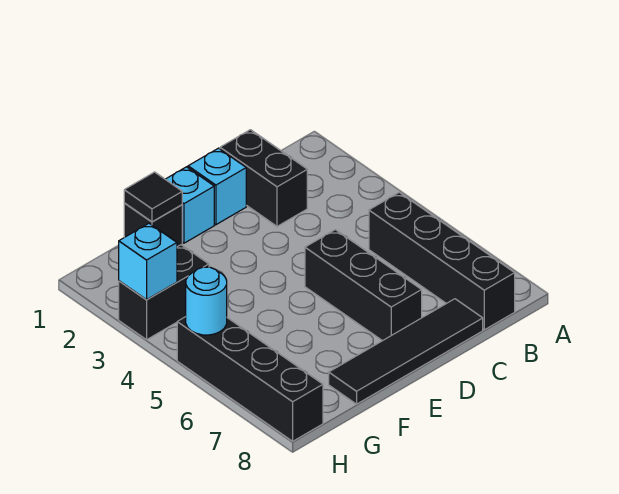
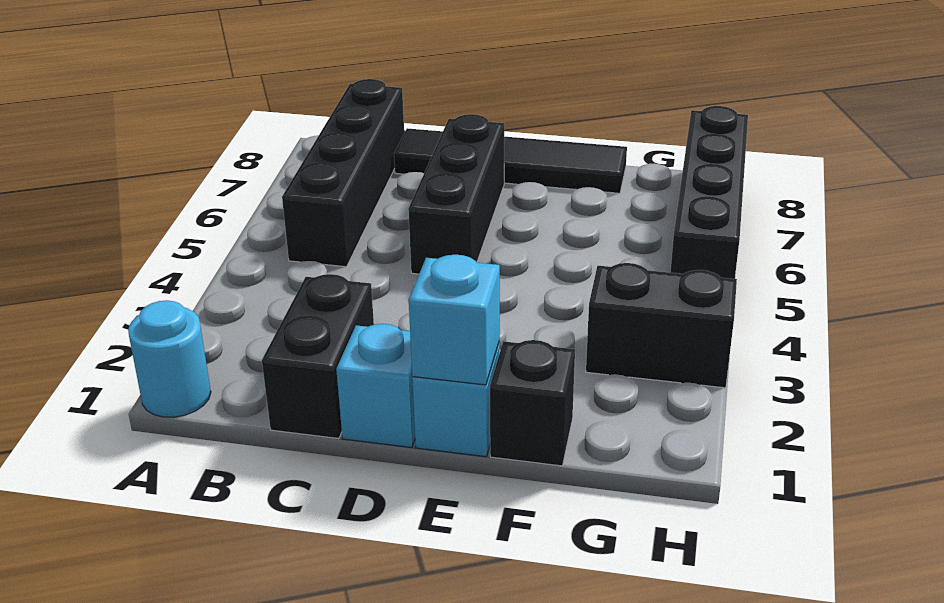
black tile F1 level 2 -> none
cyan brick H3 level 2 -> cyan brick E1 level 2
cyan round brick H5 level 2 -> cyan round brick A1 level 1

